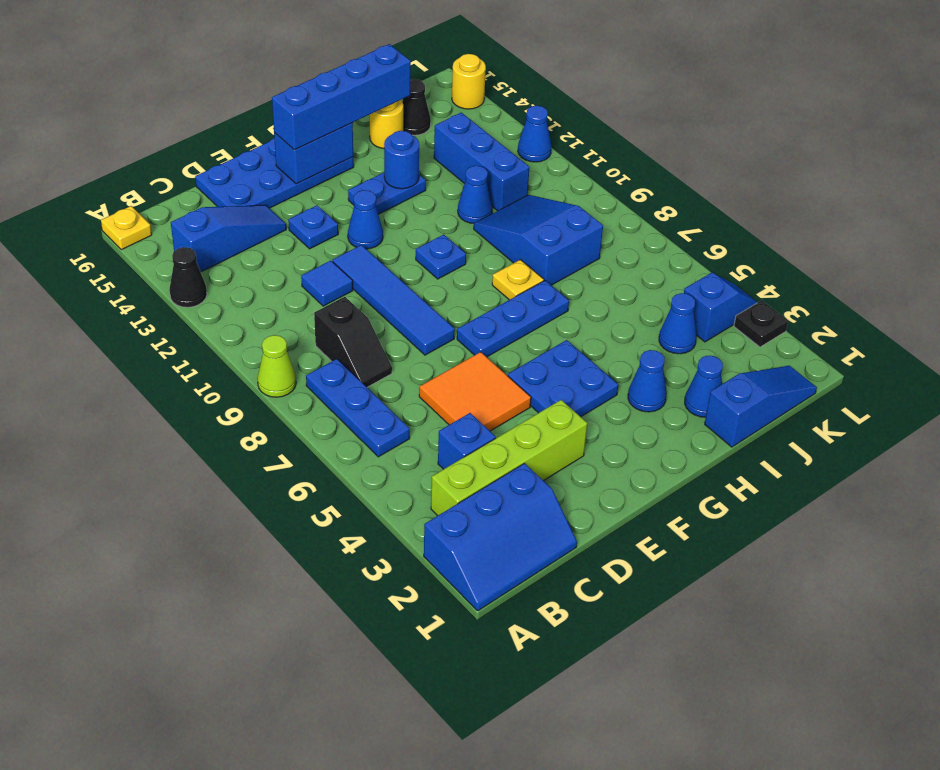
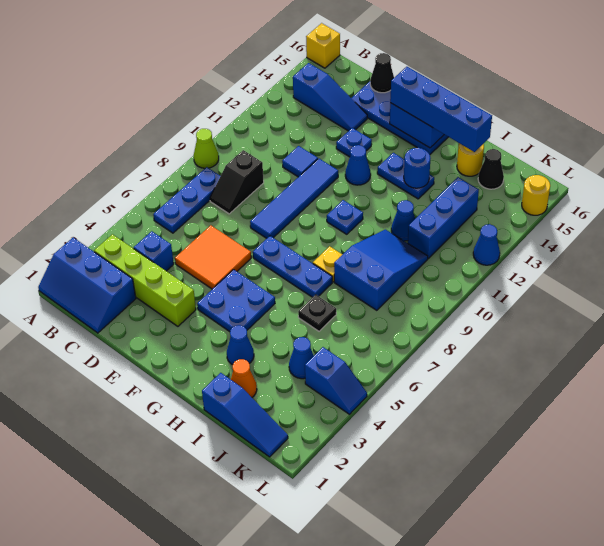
black cone A13 level 1 -> black cone D16 level 2
yellow plate A16 level 1 -> yellow brick A16 level 1
blue cone I2 level 1 -> orange cone I2 level 1
black plate L3 level 1 -> black plate I6 level 1

